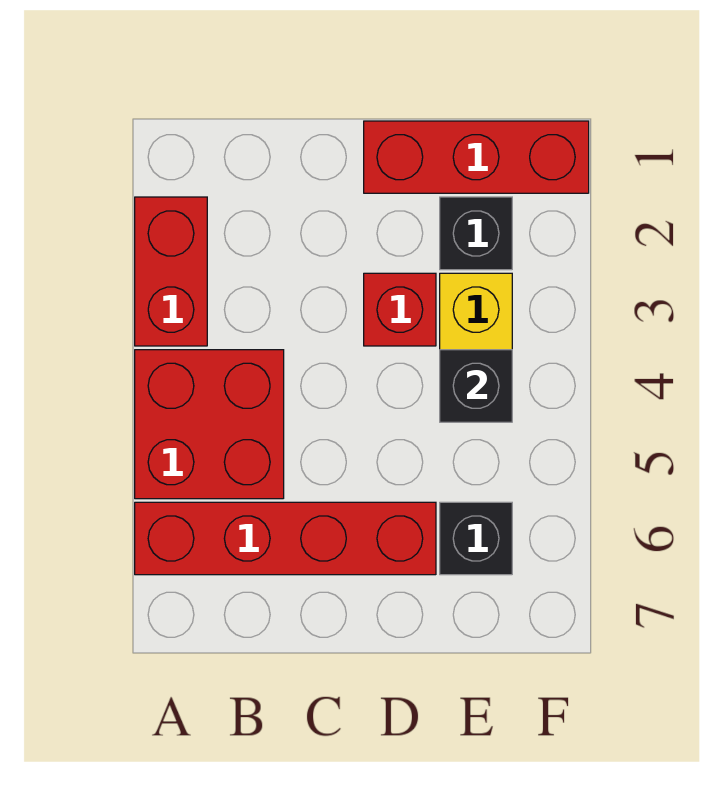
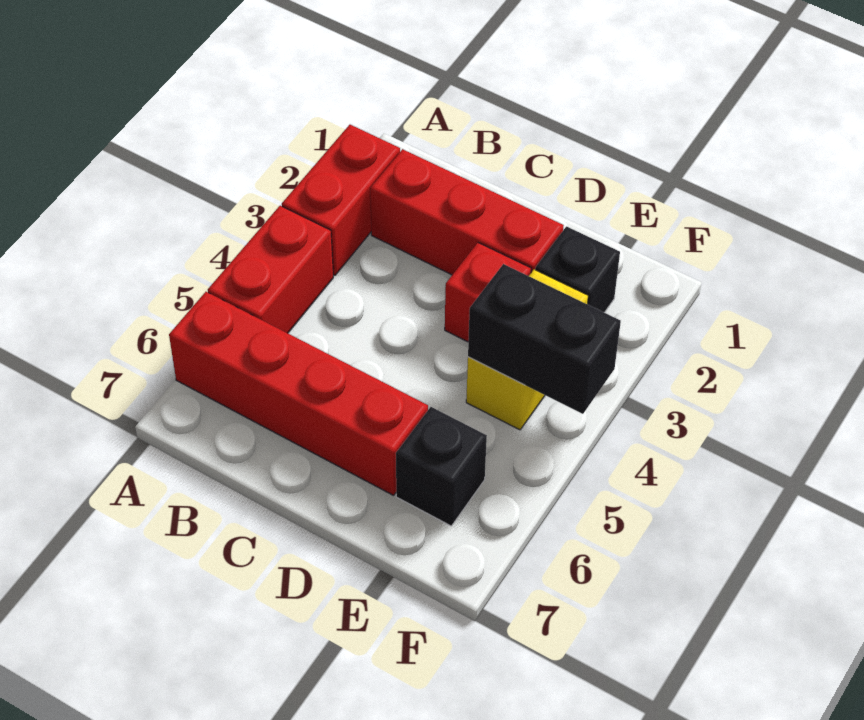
red brick A4:B5 level 1 -> red brick A4:A5 level 1
red brick D1:F1 level 1 -> red brick B2:D2 level 1
black brick E4 level 2 -> black brick E4:F4 level 2

